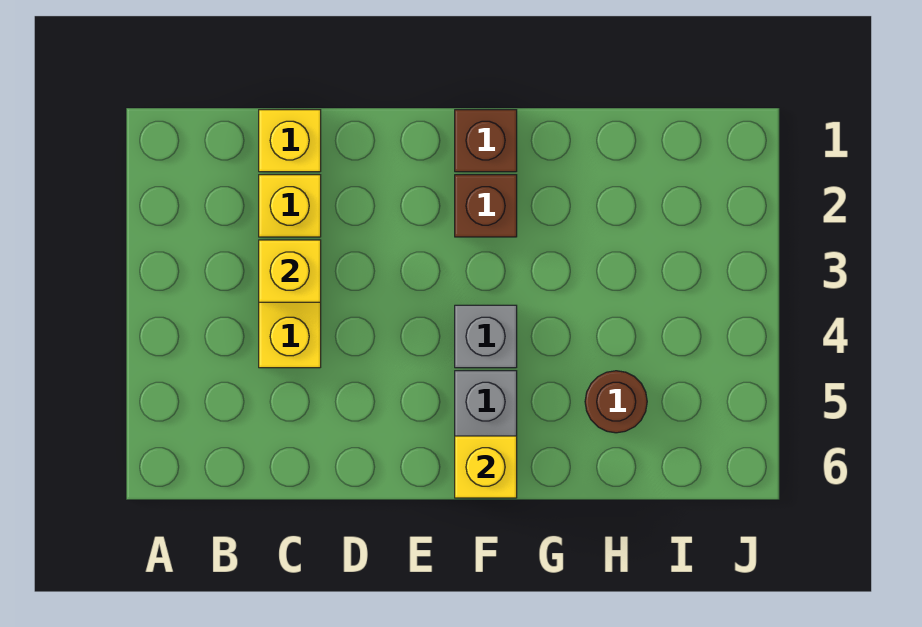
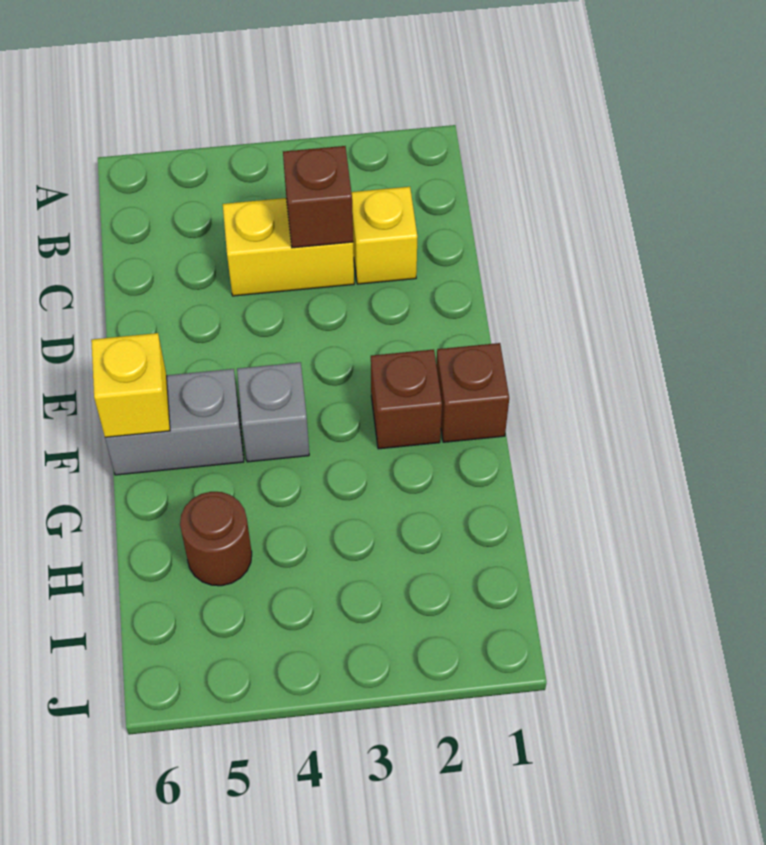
yellow brick C1 level 1 -> none
yellow brick C3 level 2 -> brown brick C3 level 2

